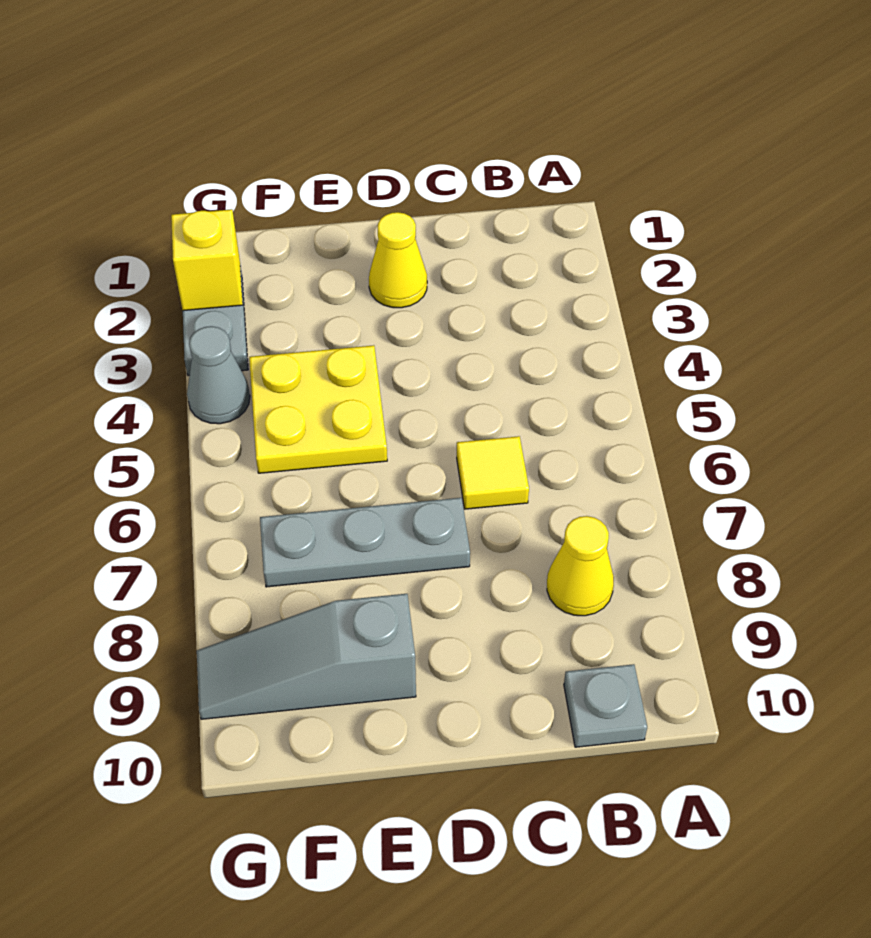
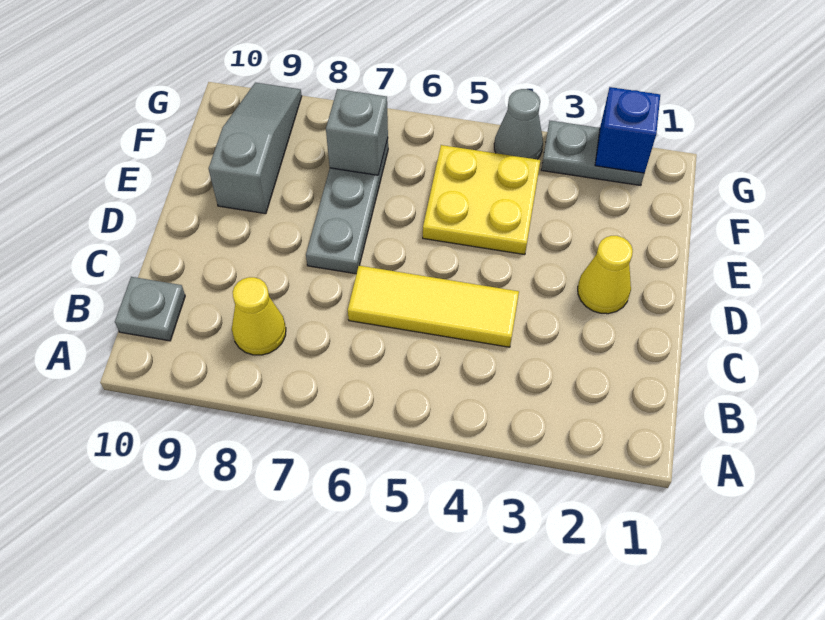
yellow tile C6 level 1 -> yellow tile C4:C6 level 1
none -> grey brick F7 level 2
yellow brick G2 level 2 -> blue brick G2 level 2

